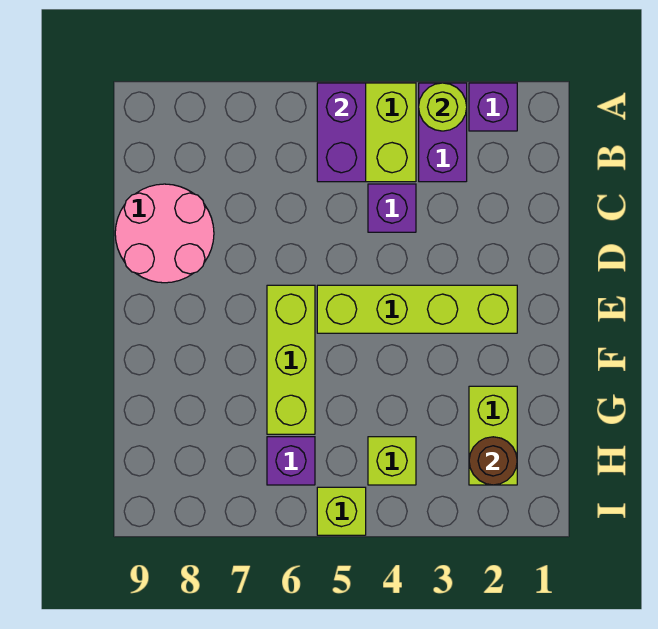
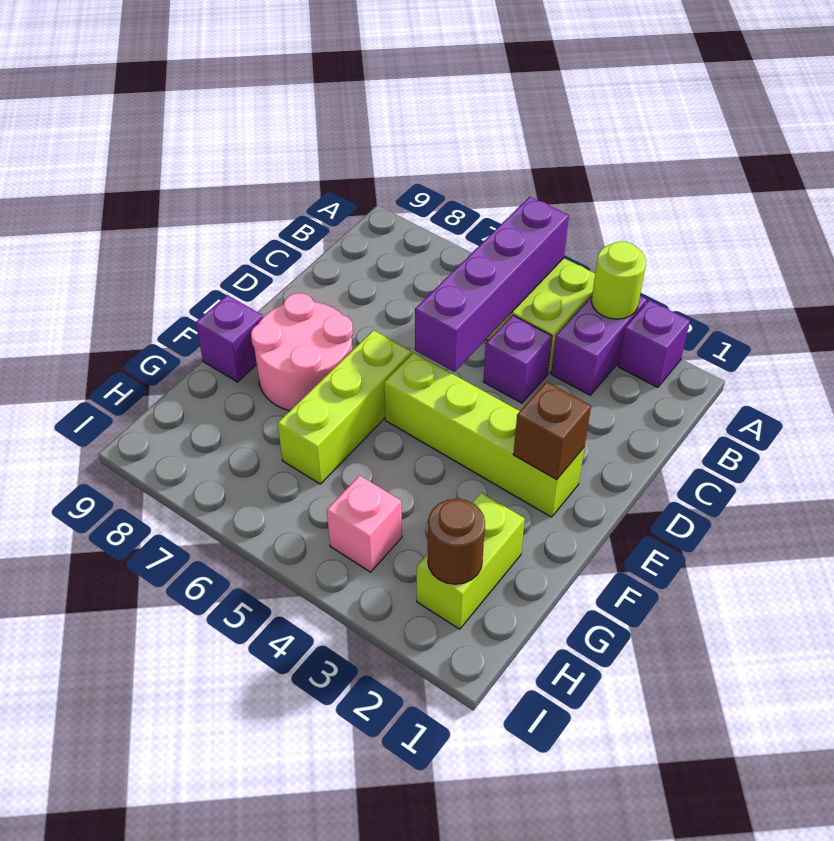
purple brick A5:B5 level 2 -> purple brick A5:D5 level 2
pink round brick C8:D9 level 1 -> pink round brick E7:F8 level 1
none -> brown brick E2 level 2
lime brick H4 level 1 -> pink brick H4 level 1
purple brick H6 level 1 -> purple brick F9 level 1
lime brick I5 level 1 -> none

